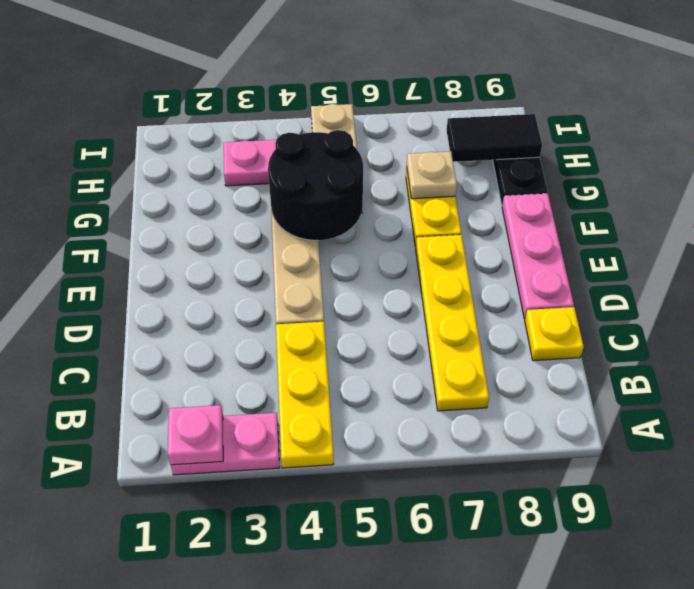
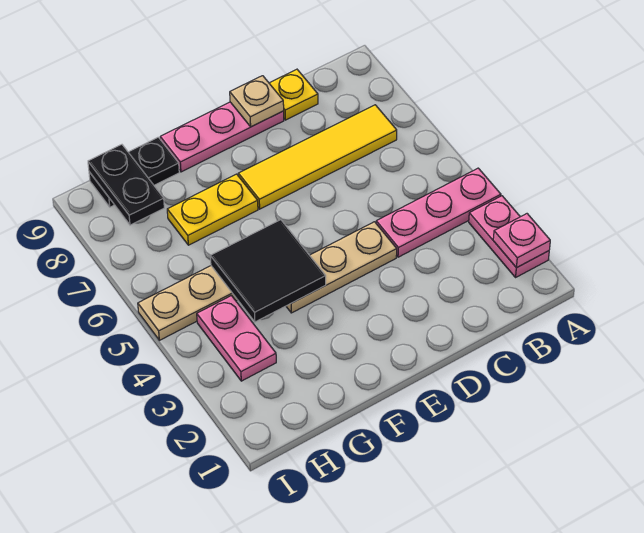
yellow plate A4:C4 level 1 -> pink plate A4:C4 level 1
yellow plate B7:E7 level 1 -> yellow tile B7:E7 level 1
black round brick F4:G5 level 2 -> black tile F4:G5 level 2
tan plate G7 level 2 -> tan plate D9 level 2
black tile H8:H9 level 2 -> black plate H8:H9 level 2

